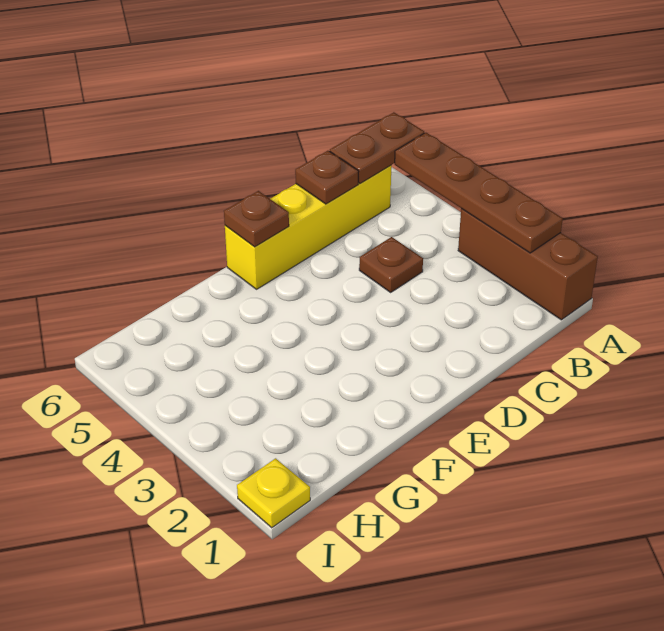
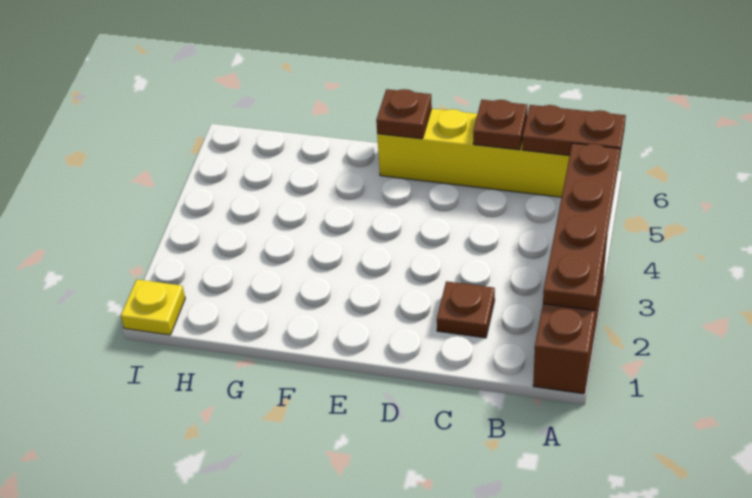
brown plate C4 level 1 -> brown plate C2 level 1

